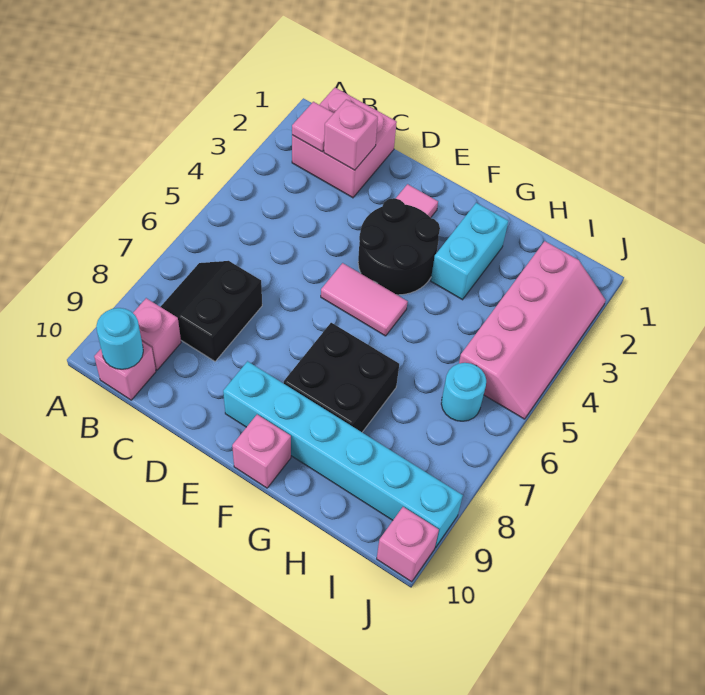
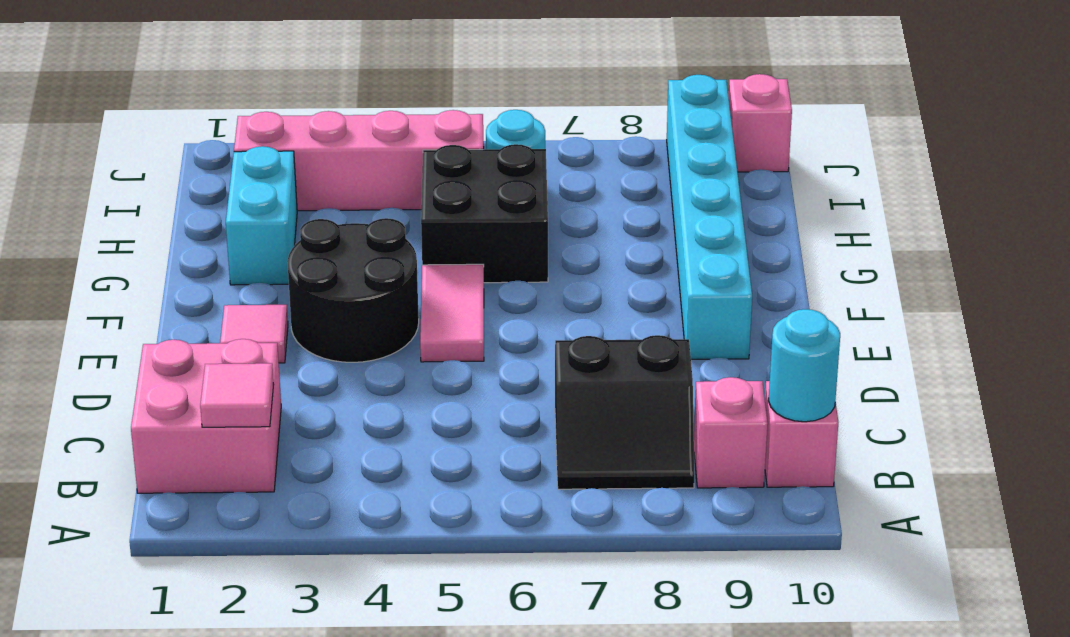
pink brick C2 level 2 -> none
black brick F7:G8 level 1 -> black brick G5:H6 level 1
pink brick F10 level 1 -> none
cyan brick G2:G3 level 1 -> cyan brick G2:H2 level 1

